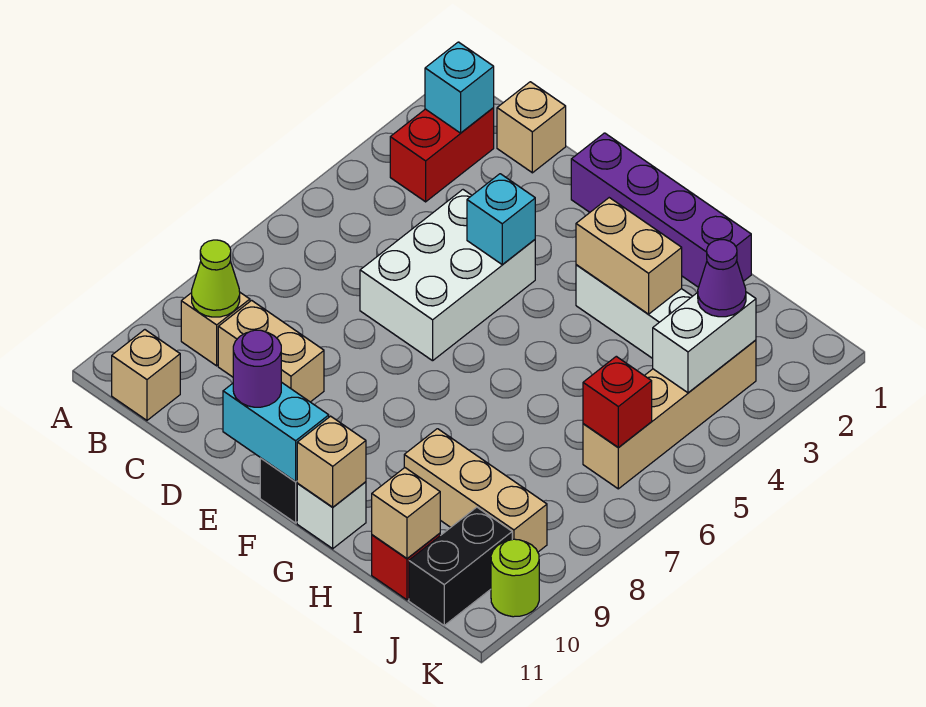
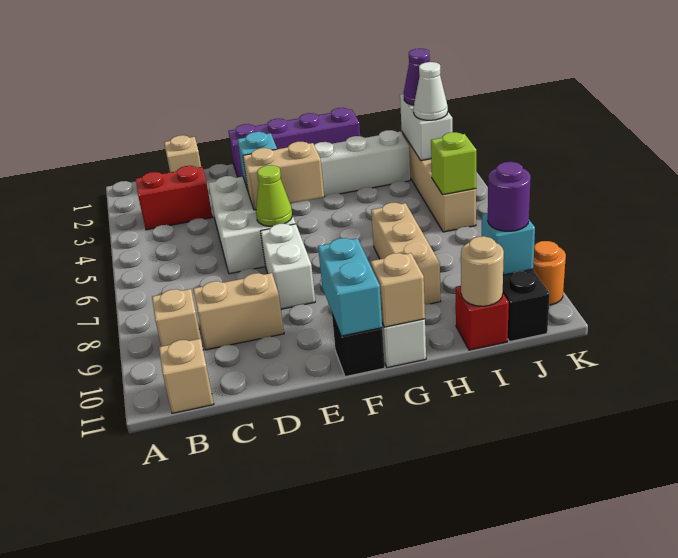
red brick B2:B3 level 1 -> red brick B3:C3 level 1
cyan brick B2 level 2 -> cyan brick J10 level 2
lime cone B9 level 2 -> lime cone E6 level 2
none -> white brick E7:E8 level 1
cyan brick E11:F11 level 2 -> cyan brick F10:F11 level 2
purple round brick E11 level 3 -> purple round brick J10 level 3
tan brick G3:H3 level 2 -> tan brick E5:F5 level 2
tan brick H9:J9 level 1 -> tan brick H7:H9 level 1
tan brick I11 level 2 -> tan round brick I11 level 2
none -> white cone J4 level 3
red brick J6 level 2 -> lime brick J6 level 2
lime round brick K10 level 1 -> orange round brick K10 level 1

